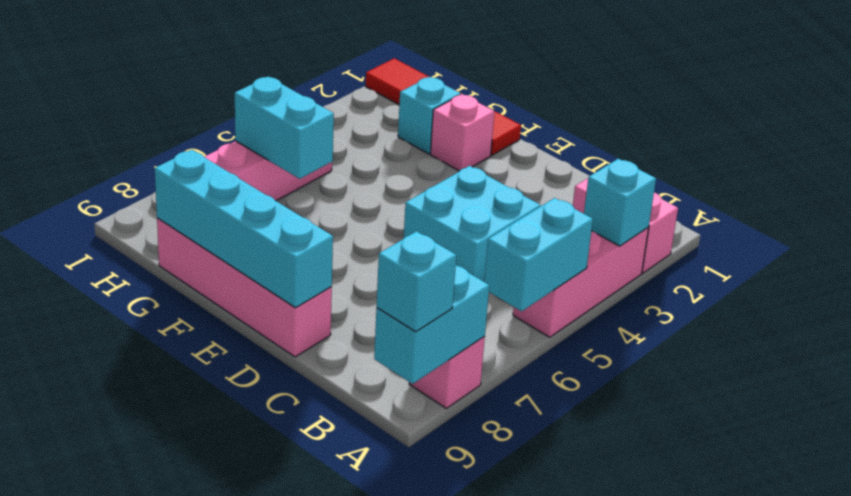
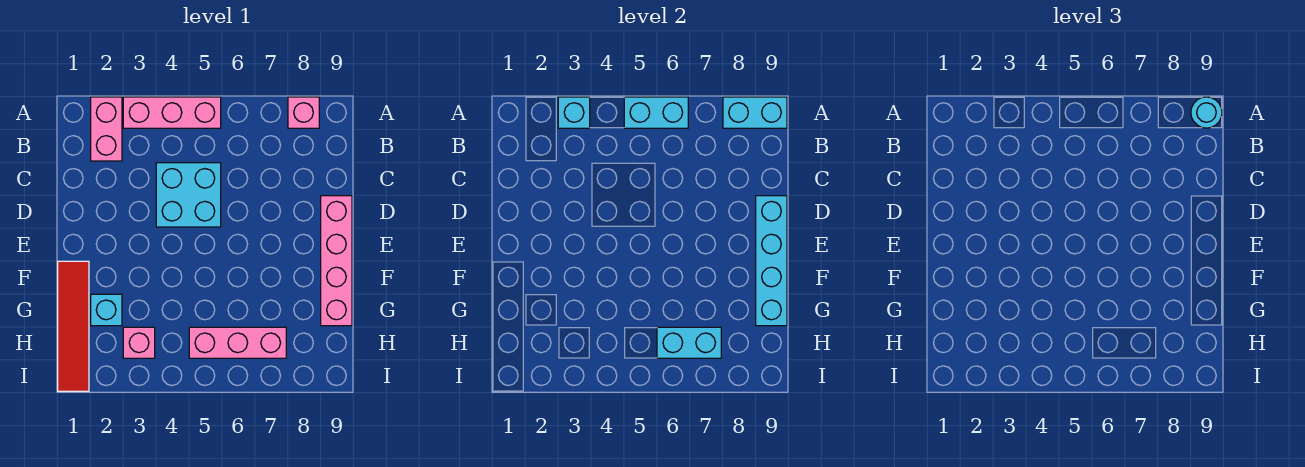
cyan brick A9 level 3 -> cyan round brick A9 level 3
pink brick F2 level 1 -> pink brick H3 level 1
cyan brick G6:H6 level 2 -> cyan brick H6:H7 level 2

